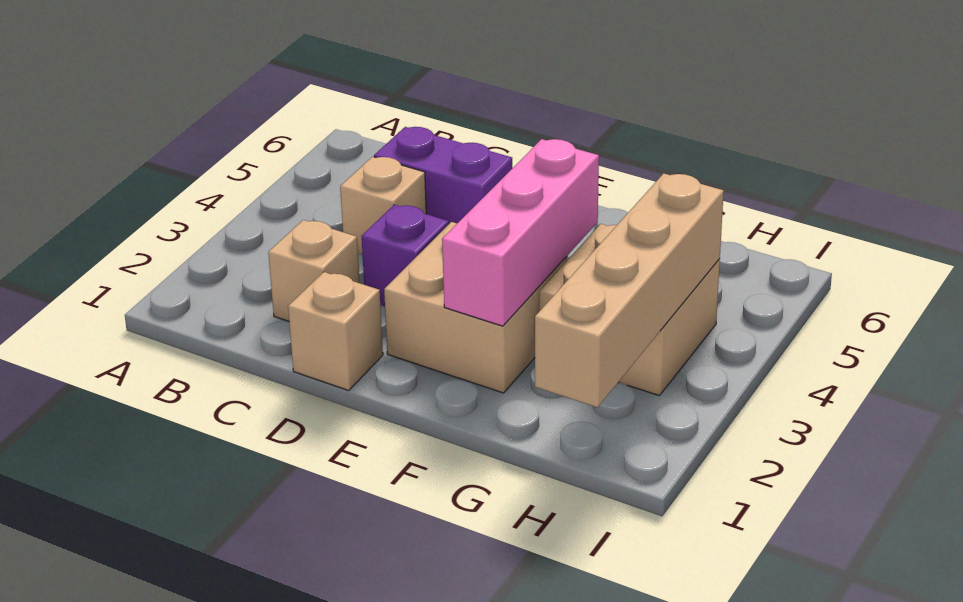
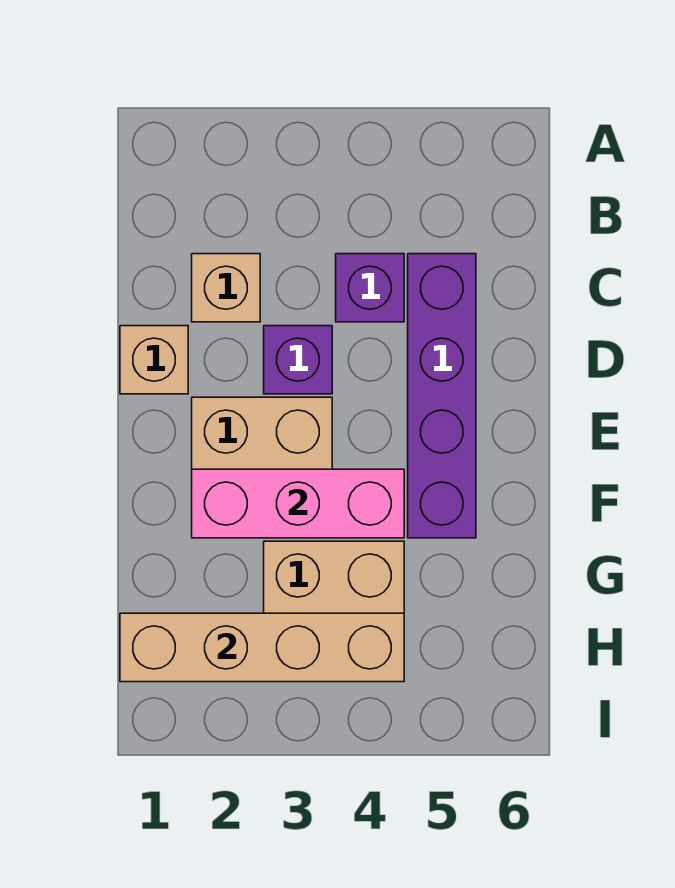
tan brick C4 level 1 -> purple brick C4 level 1
purple brick C5:D5 level 1 -> purple brick C5:F5 level 1

